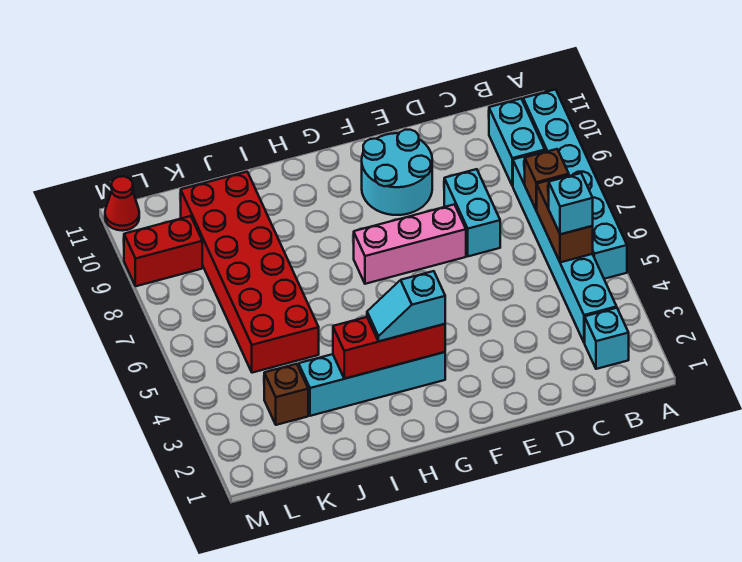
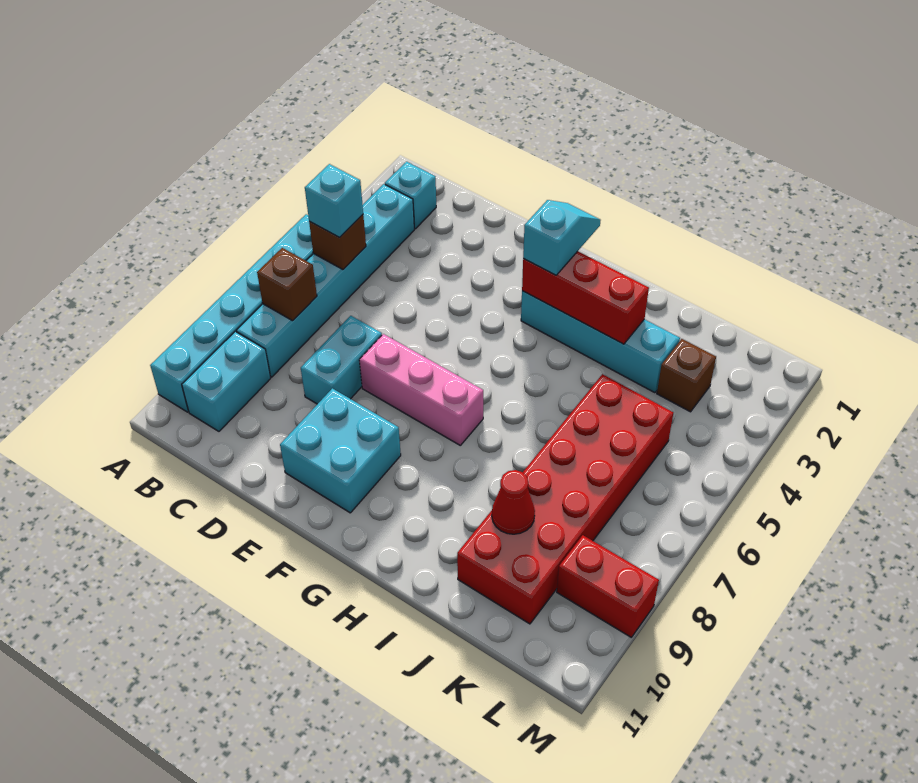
brown brick B5:B6 level 2 -> brown brick B5 level 2
cyan round brick E9:F10 level 1 -> cyan brick E9:F10 level 1
cyan slope G3:H3 level 3 top G -> cyan slope G2:G3 level 3 top 3
red cone M11 level 1 -> red cone J9 level 2

